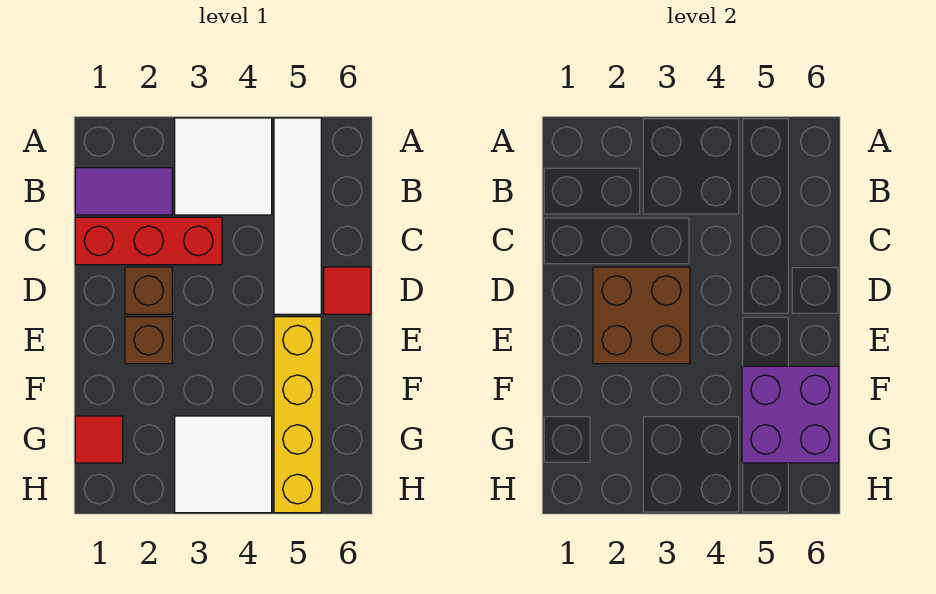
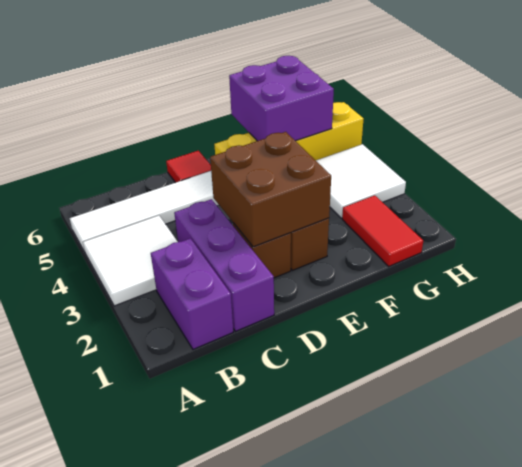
purple tile B1:B2 level 1 -> purple brick B1:B2 level 1
red brick C1:C3 level 1 -> purple brick C1:C3 level 1
red tile G1 level 1 -> red tile G1:G2 level 1

